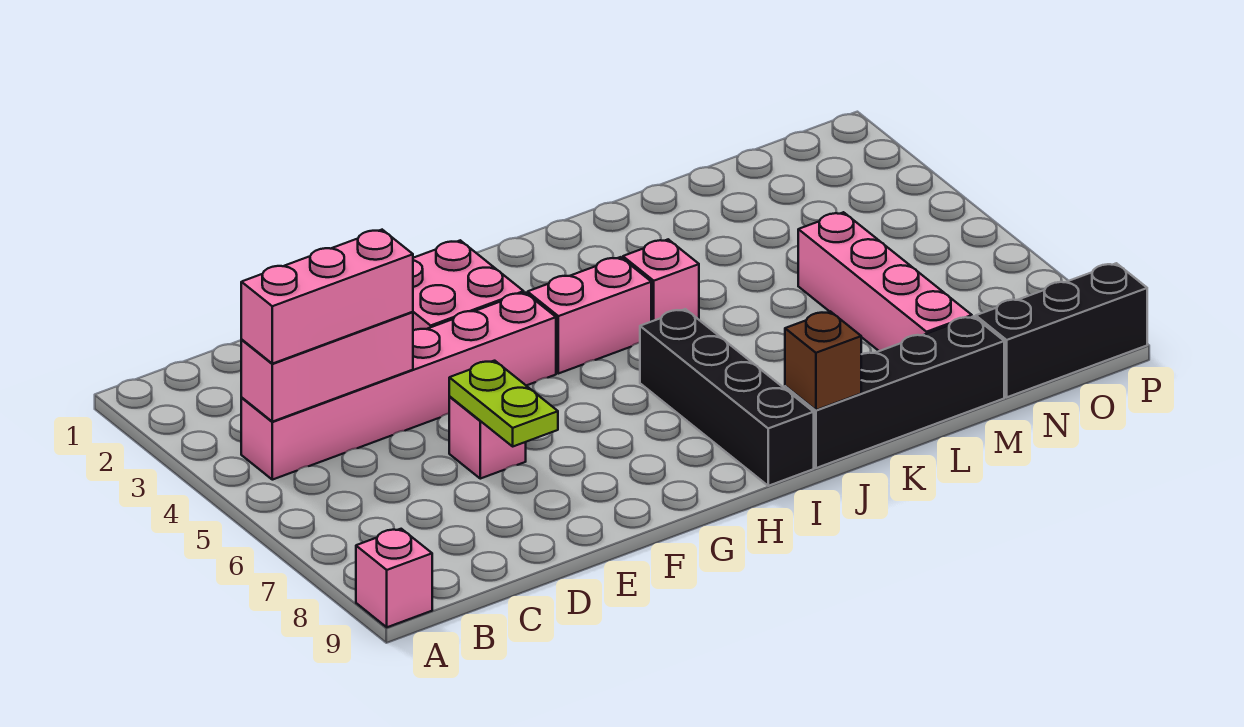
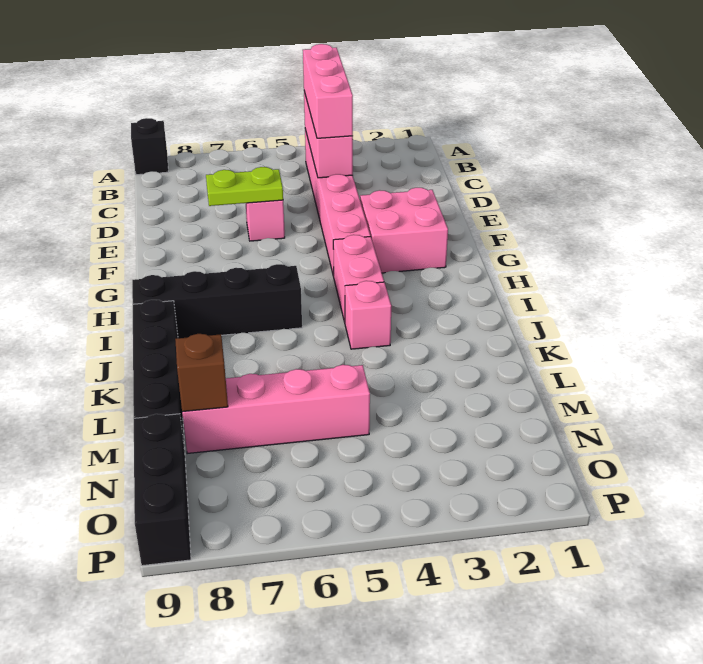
pink brick A9 level 1 -> black brick A9 level 1
brown brick J9 level 2 -> brown brick M8 level 2

